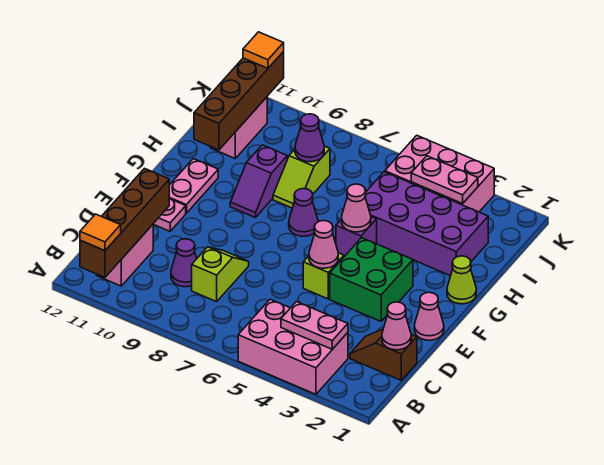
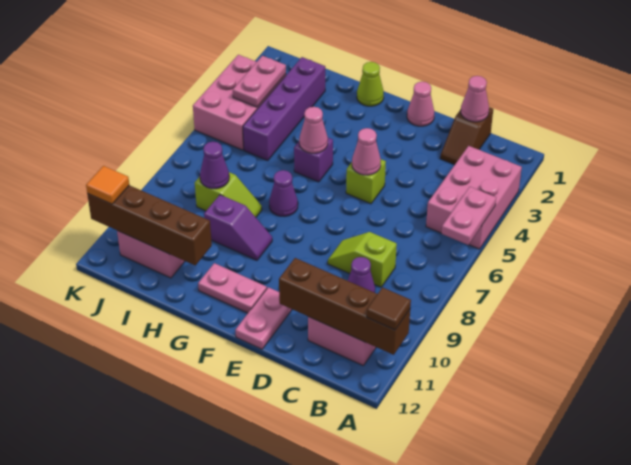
orange tile A11 level 3 -> brown tile A11 level 3
pink plate B3:B4 level 2 -> pink plate A5:A6 level 2
green brick E3:F4 level 1 -> none
purple brick H2:I5 level 1 -> purple brick I2:I5 level 1

